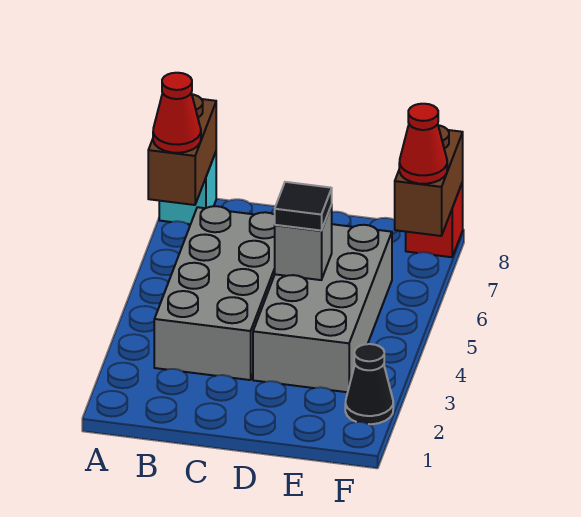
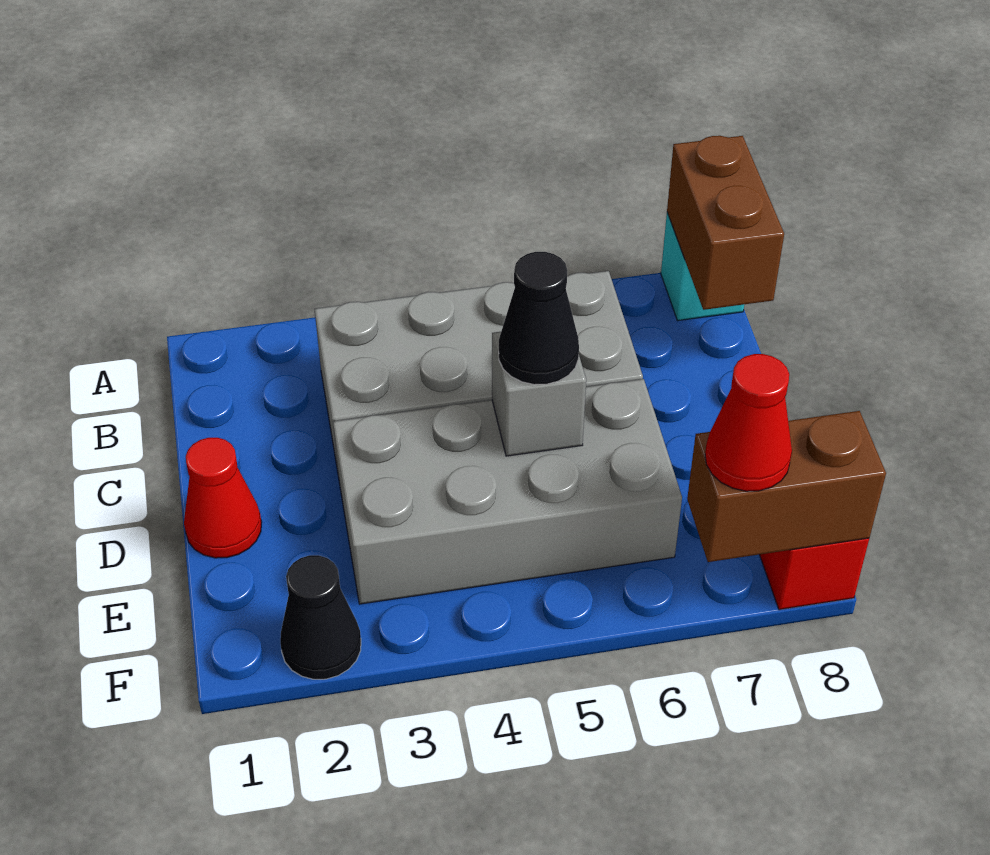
brown brick A7:A8 level 2 -> brown brick A8:B8 level 2
red cone A7 level 3 -> red cone D1 level 1
black tile D5 level 3 -> black cone D5 level 3

